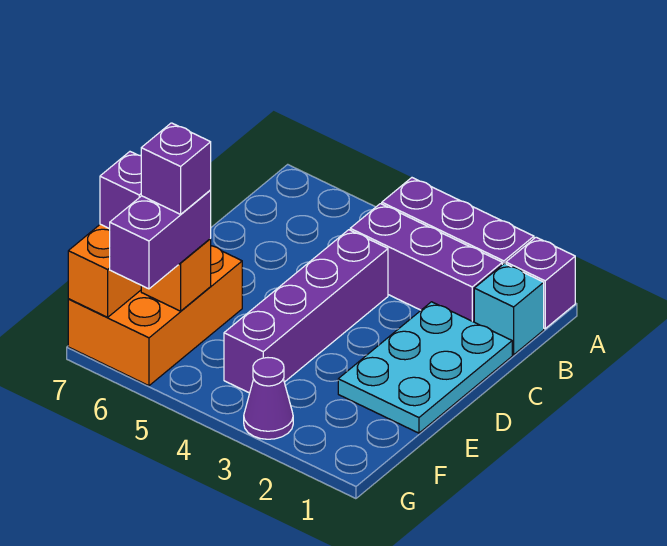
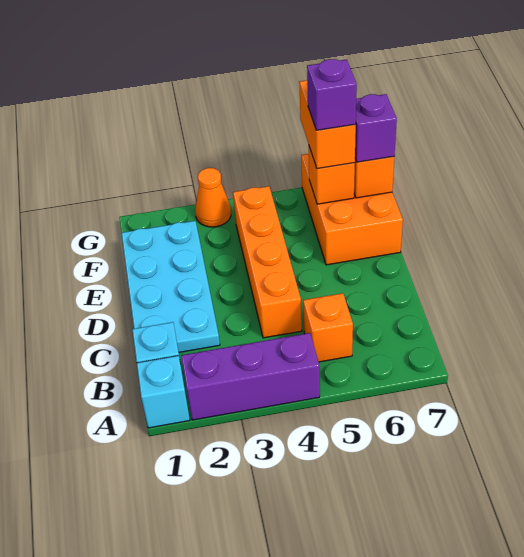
purple brick A1 level 1 -> cyan brick A1 level 1
purple brick B2:B4 level 1 -> none
none -> orange brick B5 level 1
cyan plate C1:E2 level 1 -> cyan plate C1:F2 level 1
purple brick C4:F4 level 1 -> orange brick C4:F4 level 1
purple brick F6:G6 level 3 -> orange brick F6:G6 level 3
purple cone G3 level 1 -> orange cone G3 level 1

